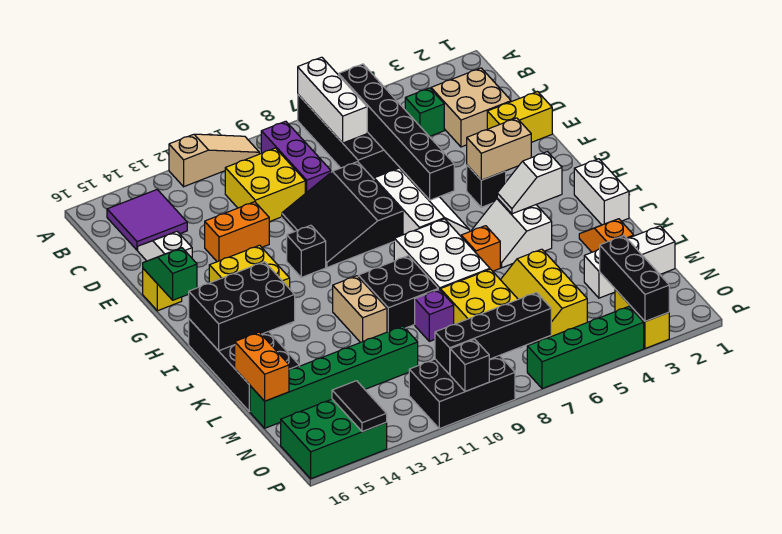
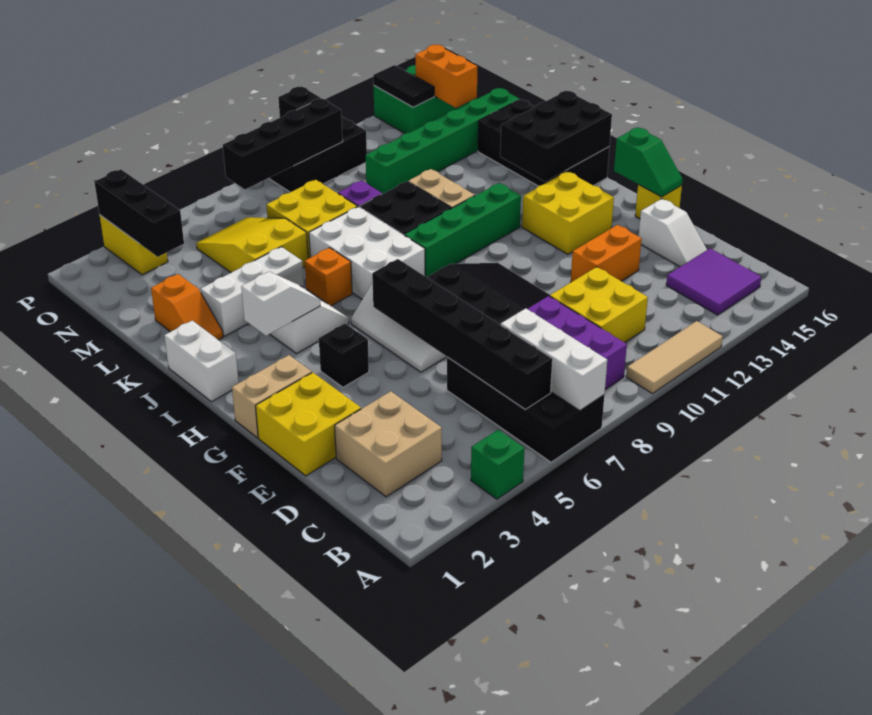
tan slope A10:A12 level 1 top 12 -> tan tile A10:A12 level 1
green brick C4 level 1 -> green brick A4 level 1
yellow brick E1:E2 level 1 -> yellow brick E1:F2 level 1
tan brick G3:G4 level 2 -> tan brick G1:G2 level 1
black brick G11 level 1 -> none
yellow slope L5:N6 level 1 top 5 -> yellow slope L5:N6 level 1 top L
orange brick L16:M16 level 2 -> orange brick N15:O15 level 2
white brick M1:M3 level 1 -> white brick K3:K5 level 1
green brick P4:P7 level 1 -> green brick I9:I12 level 1

